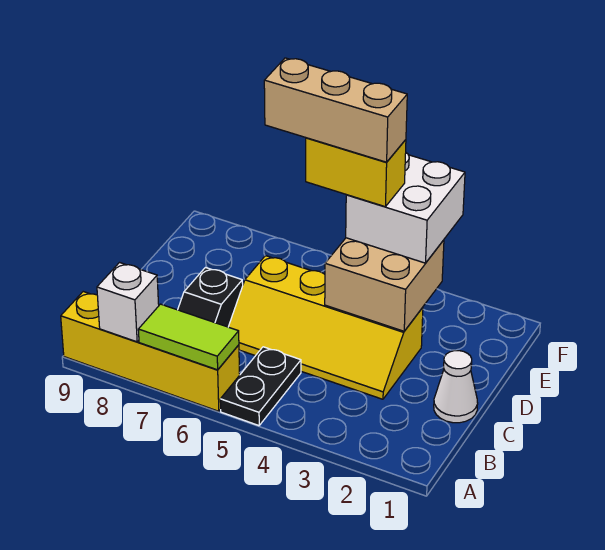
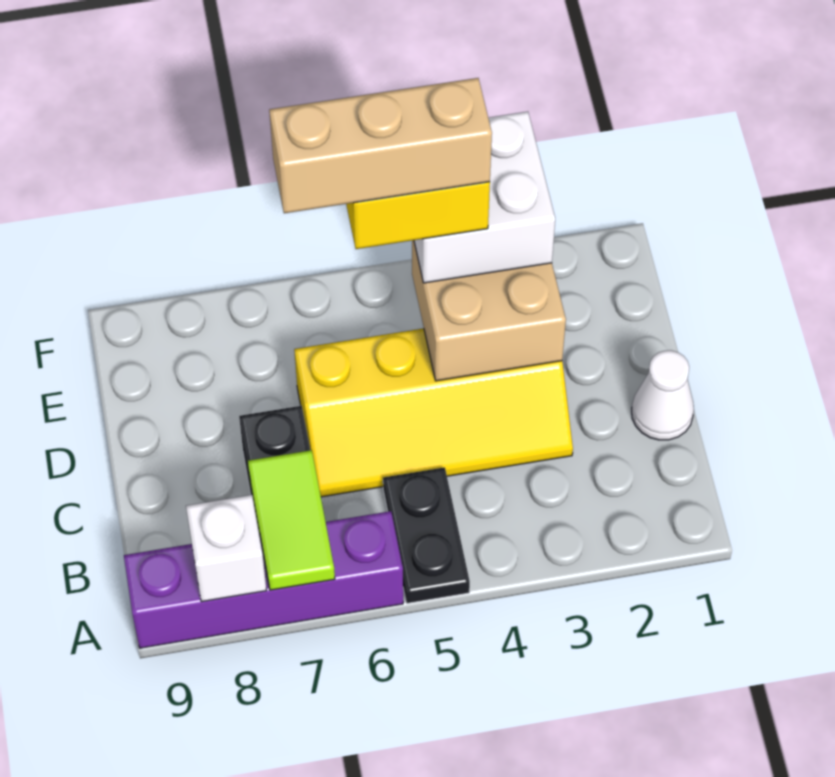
yellow brick A6:A9 level 1 -> purple brick A6:A9 level 1
lime tile A6:A7 level 2 -> lime tile A7:B7 level 2

